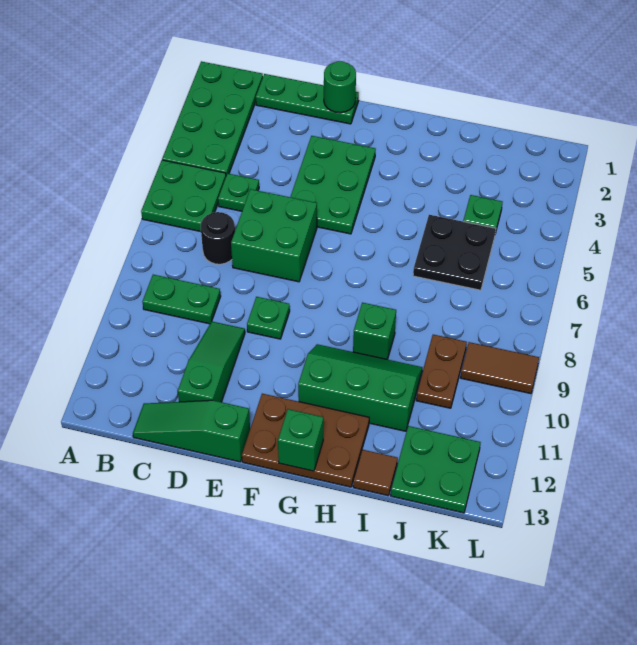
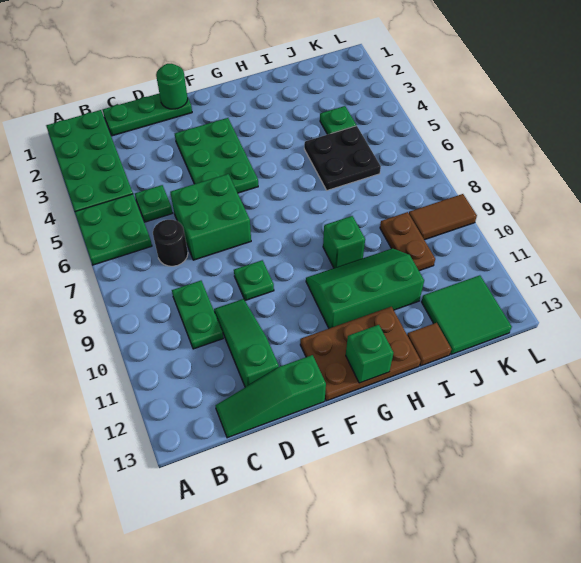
green plate B9:C9 level 1 -> green plate C9:C10 level 1
green plate J12:K13 level 1 -> green tile J12:K13 level 1

